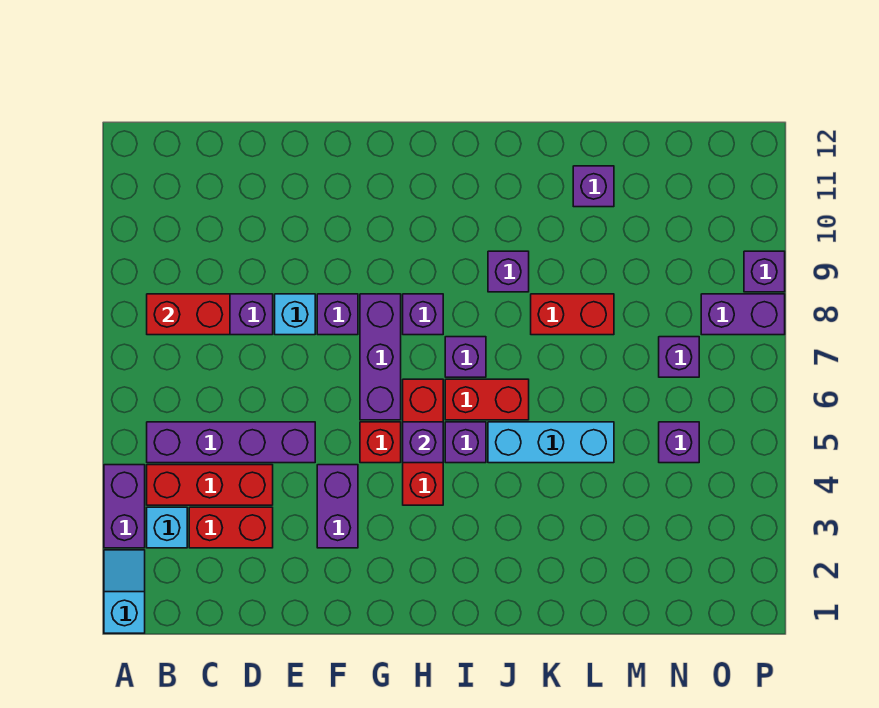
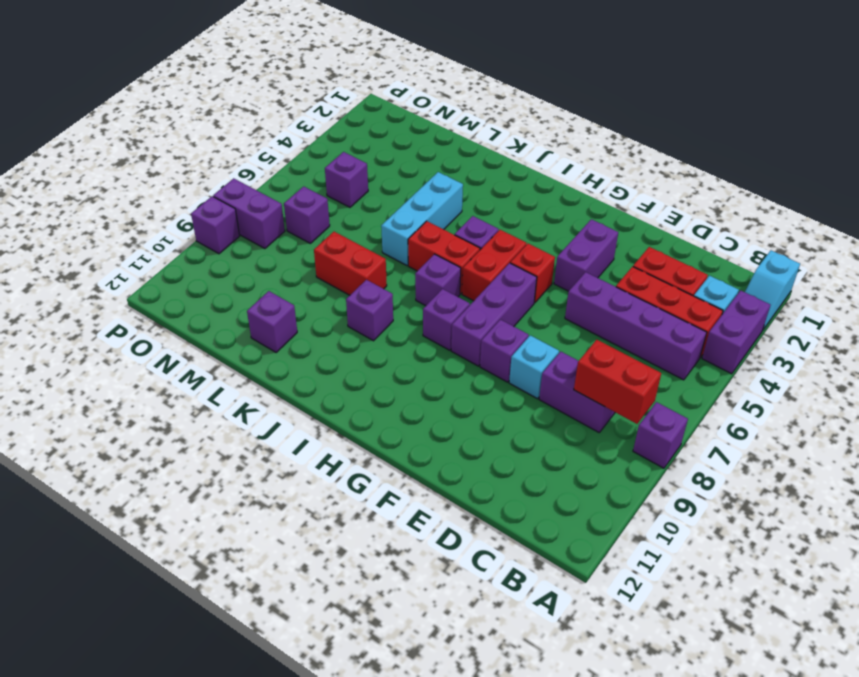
red brick H4:H6 level 1 -> red brick H5:H6 level 1
purple brick H5 level 2 -> purple brick A8 level 1
cyan brick J5:L5 level 1 -> cyan brick K4:K6 level 1

